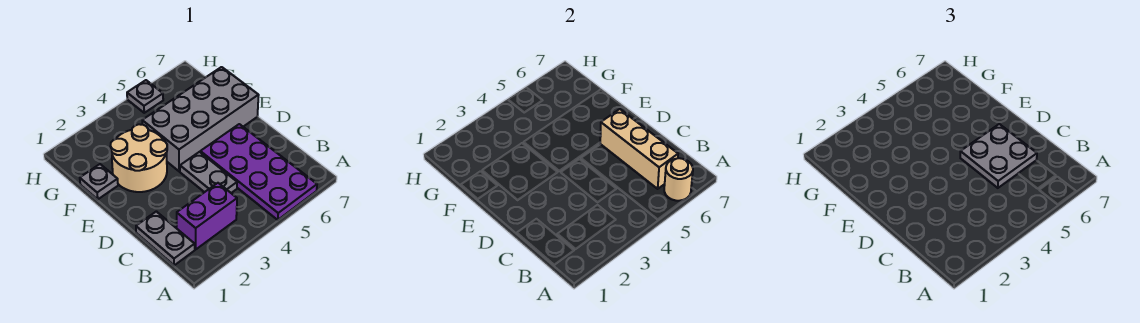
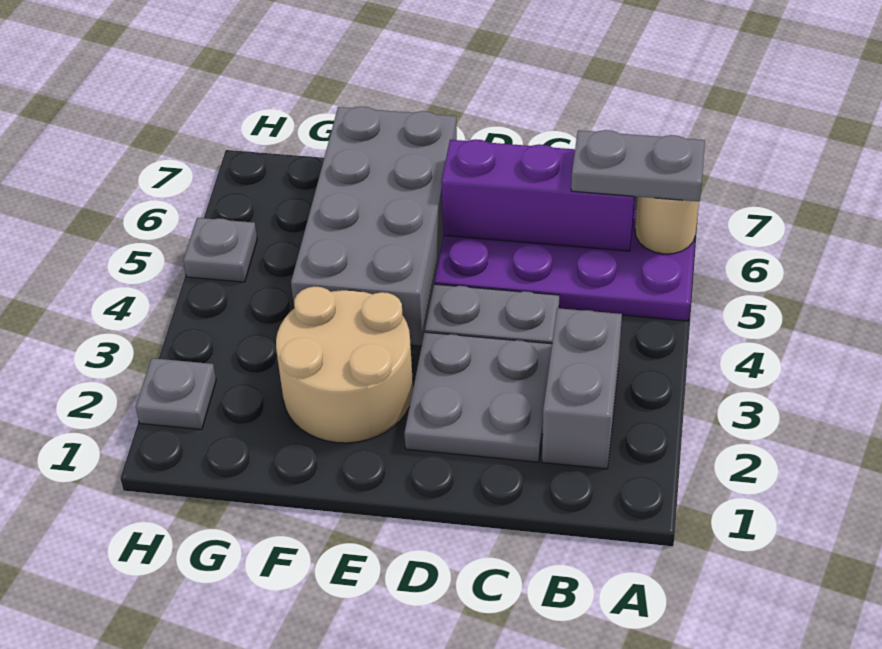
grey plate B1:C1 level 1 -> grey plate A6:B6 level 3
purple brick B2:B3 level 1 -> grey brick B2:B3 level 1
tan brick B6:D6 level 2 -> purple brick B6:D6 level 2
grey plate C5:D6 level 3 -> grey plate C2:D3 level 1
grey plate F1 level 1 -> grey plate H2 level 1

